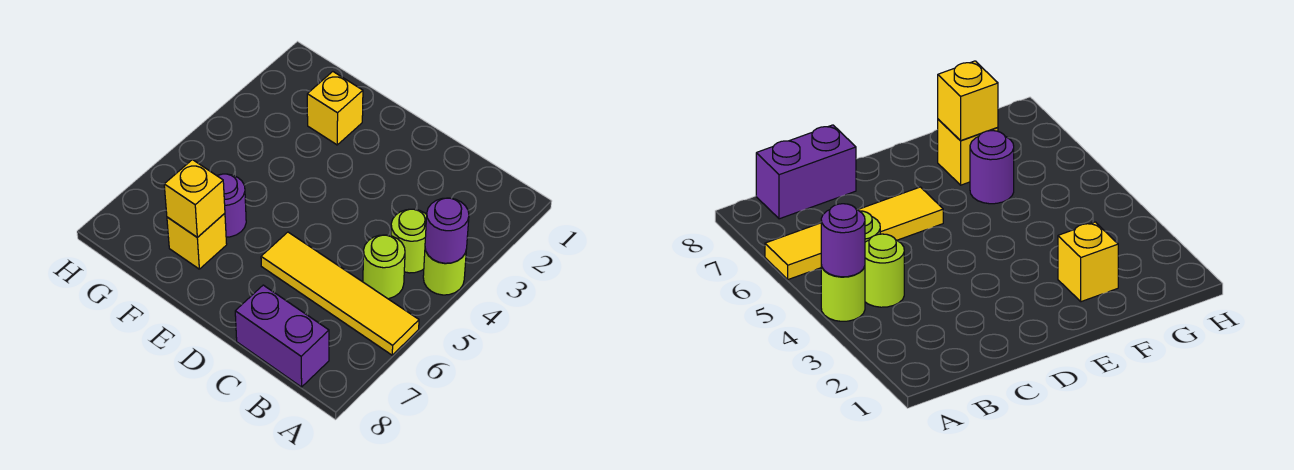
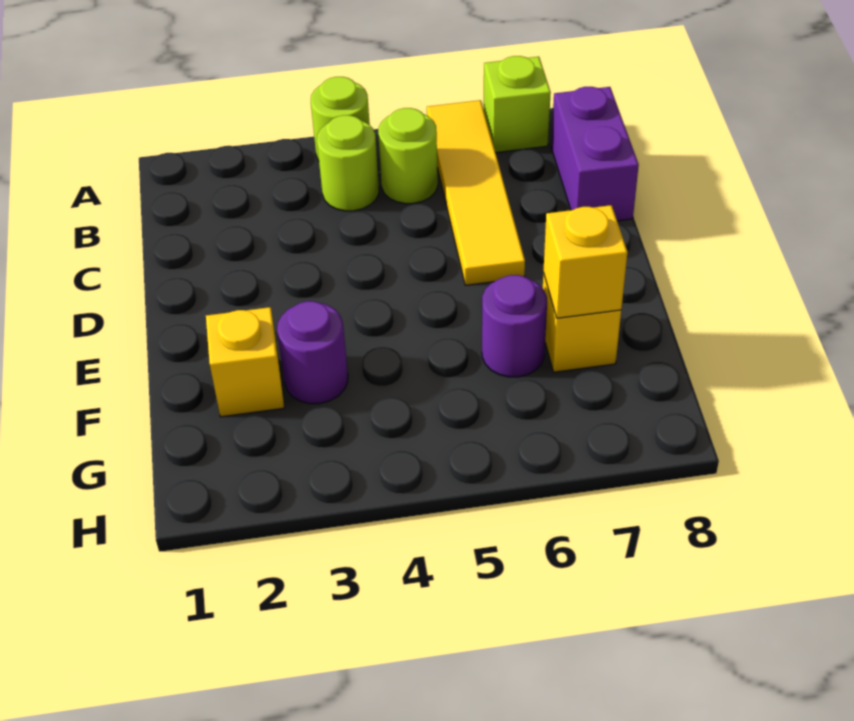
purple round brick A4 level 2 -> purple round brick F3 level 1
none -> lime brick A7 level 1

